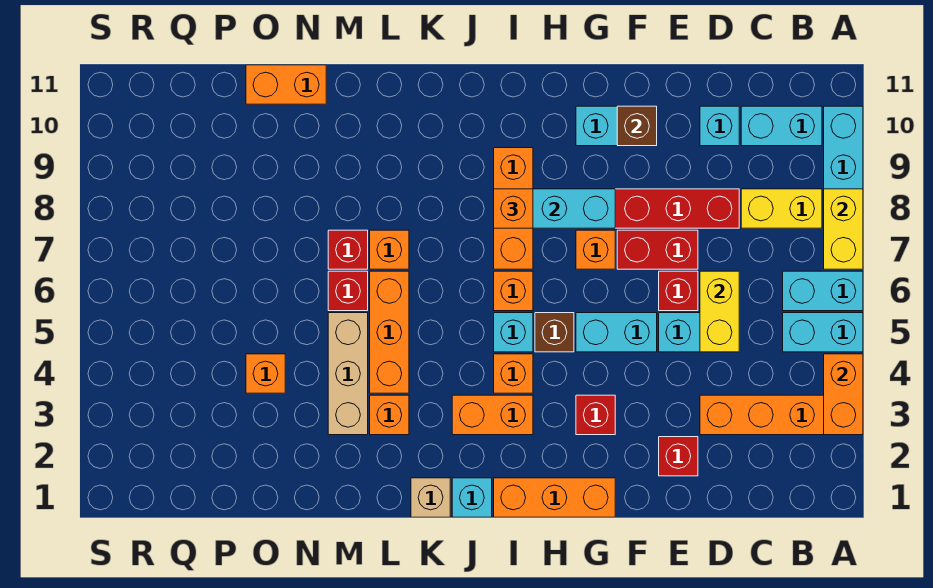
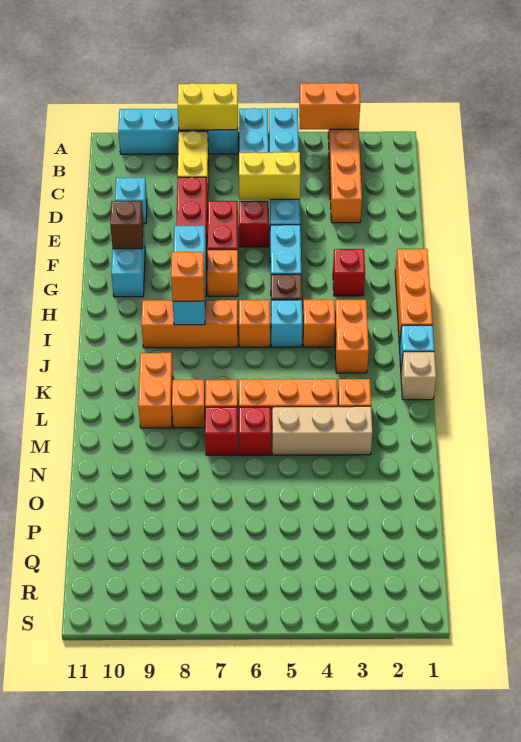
cyan brick B10:C10 level 1 -> none
red brick E2 level 1 -> none
orange brick N11:O11 level 1 -> orange brick K9:L9 level 1
orange brick O4 level 1 -> orange brick L8 level 1

